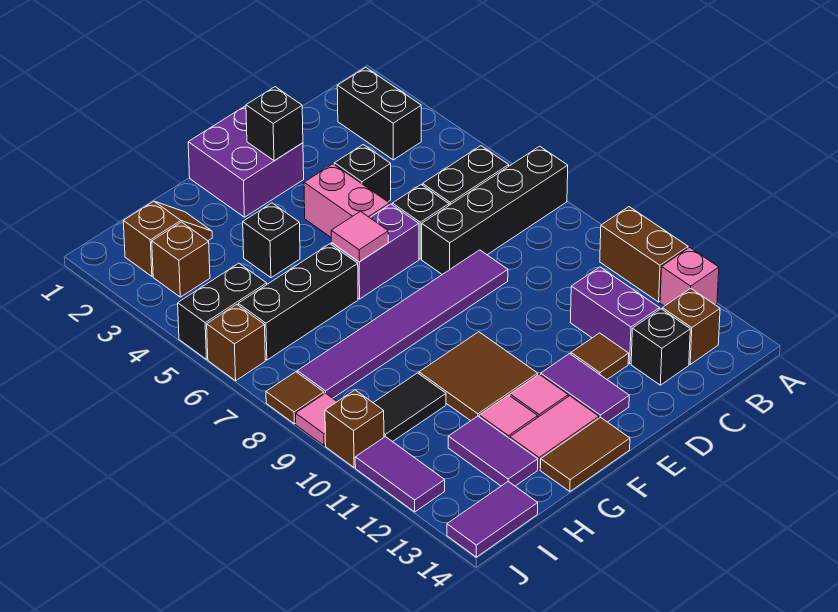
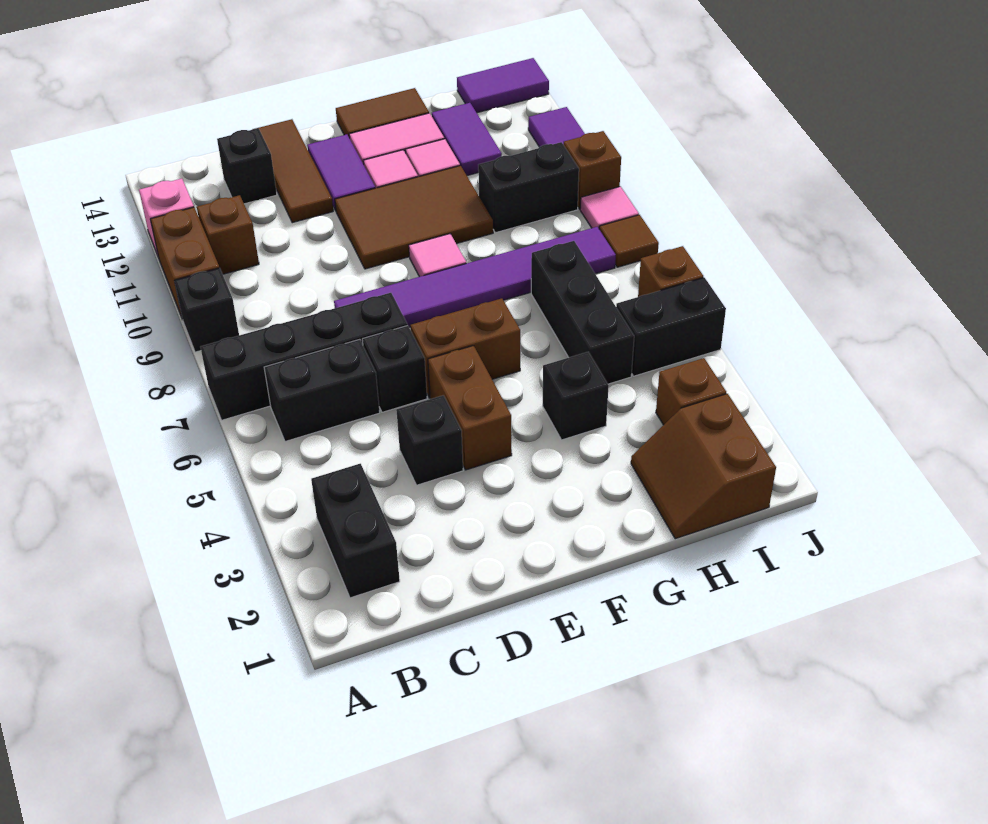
brown brick B13 level 1 -> brown brick B11 level 1
purple brick C11:C12 level 1 -> none
brown tile D12 level 1 -> brown tile D12:D14 level 1
purple brick E1:F2 level 1 -> none
black brick E2 level 2 -> black brick A9 level 1
pink brick E4:E5 level 1 -> brown brick E4:E5 level 1
purple brick E6:F6 level 1 -> brown brick E6:F6 level 1
pink tile F6 level 2 -> pink tile F9 level 1
brown tile F10:G11 level 1 -> brown tile E10:G11 level 1
black brick G6:I6 level 1 -> black brick H5:H7 level 1
brown slope H2:I2 level 1 top I -> brown slope H1:I2 level 1 top I
black tile H10:I10 level 1 -> black brick H10:I10 level 1

